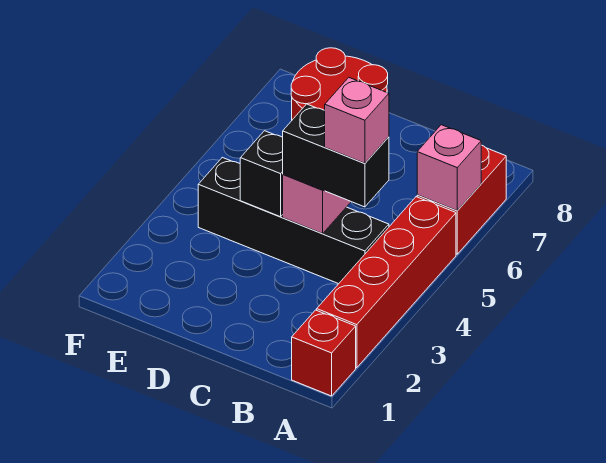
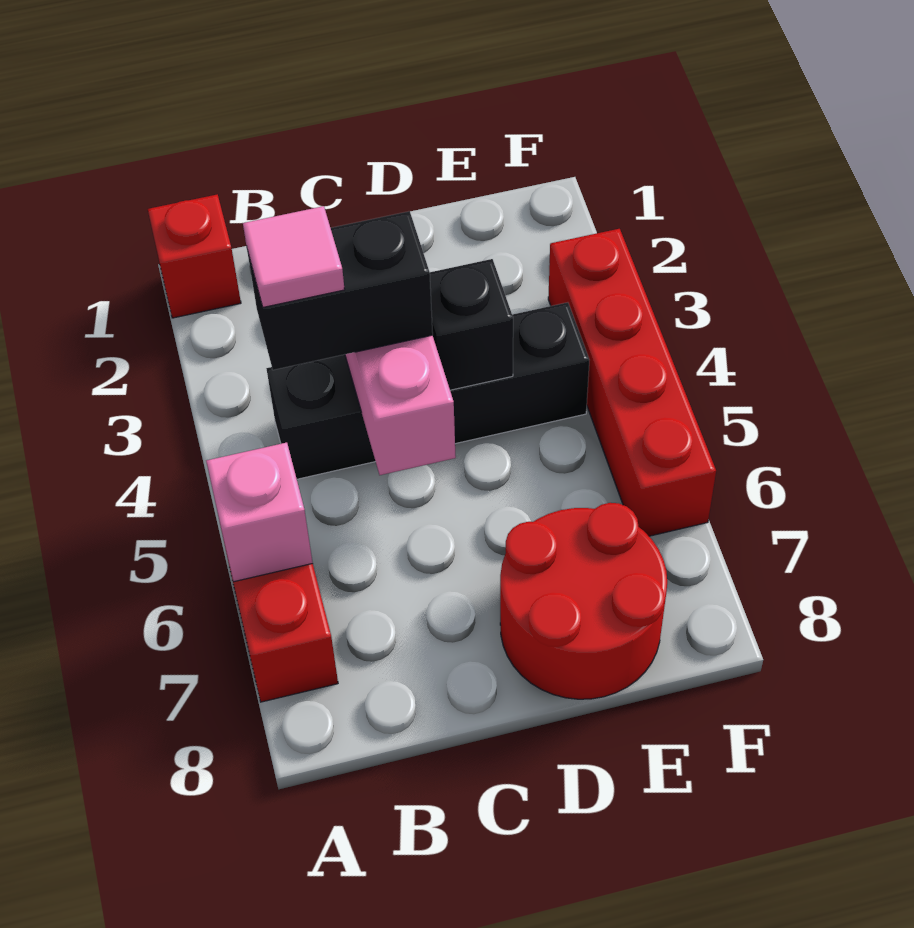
red brick A2:A5 level 1 -> red brick F3:F6 level 1
pink brick B4 level 4 -> pink tile B4 level 4

